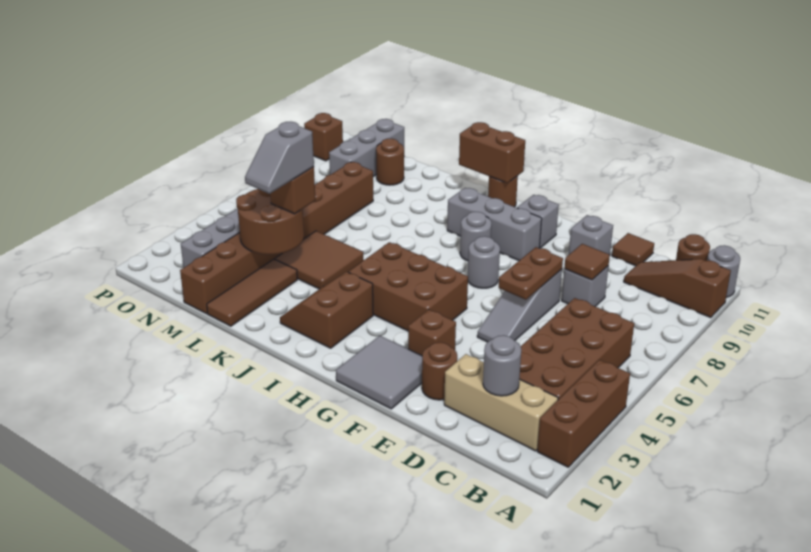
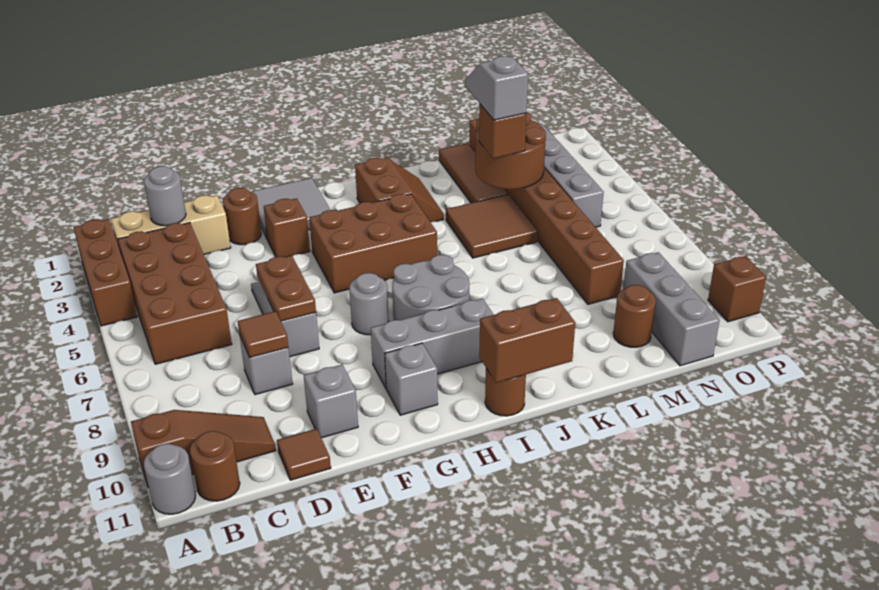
grey round brick H8 level 1 -> grey round brick H7:I8 level 1

